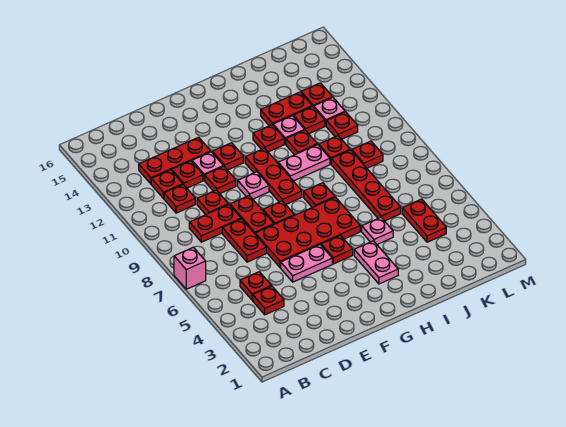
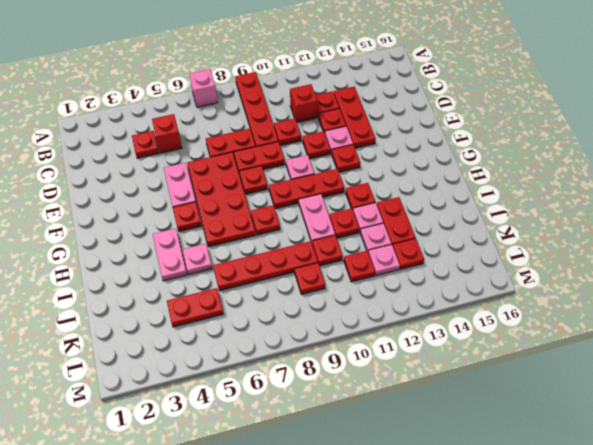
red plate C5 level 1 -> red brick C5 level 1
red plate C9:D9 level 1 -> red plate A9:D9 level 1
red plate C11 level 1 -> red brick C11 level 1
pink plate H3:H4 level 1 -> pink plate H4:I4 level 1
red plate J12 level 1 -> pink plate J12 level 1

